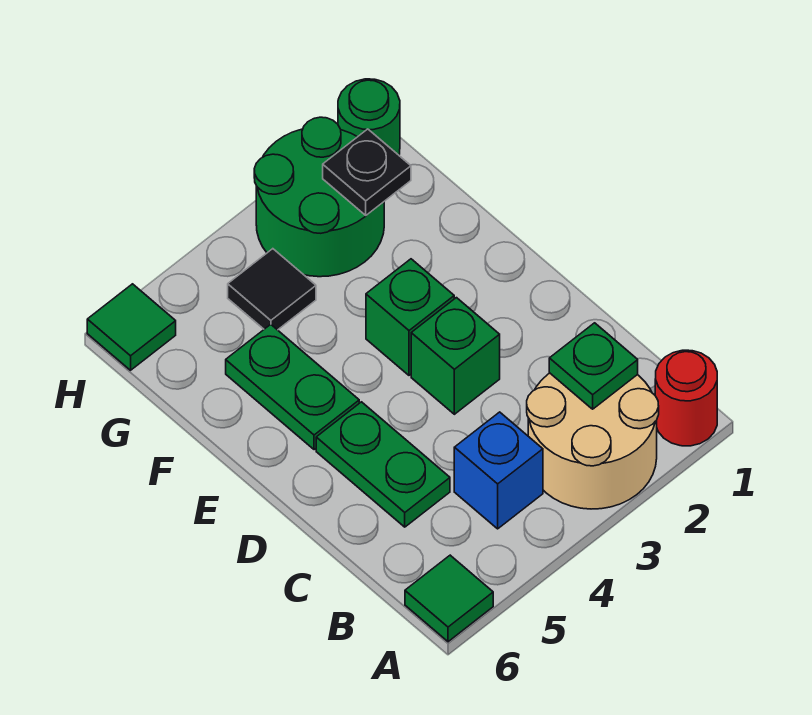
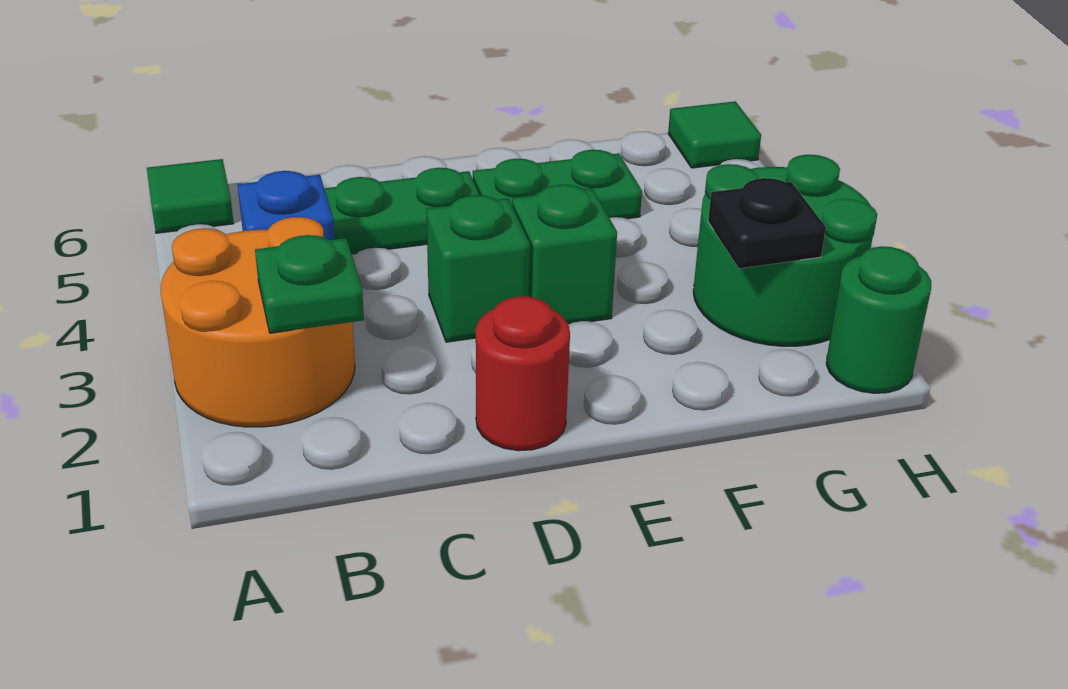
red round brick A1 level 1 -> red round brick D1 level 1
tan round brick A2:B3 level 1 -> orange round brick A2:B3 level 1
black tile G4 level 1 -> none

